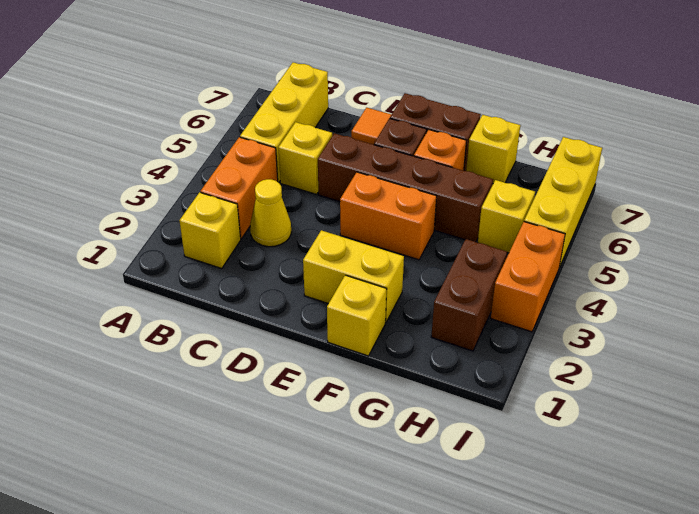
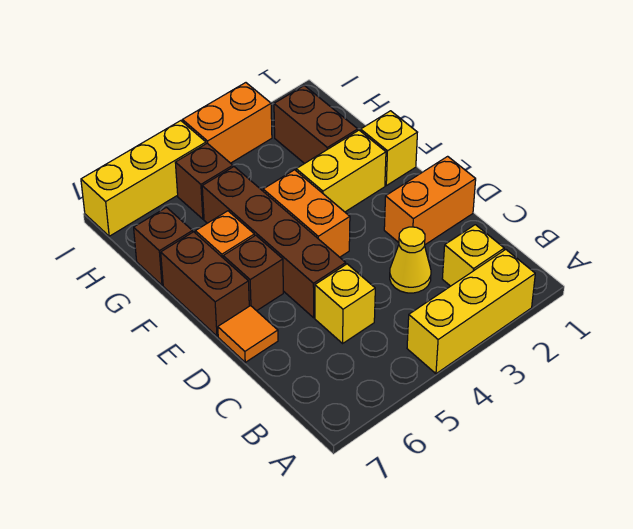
orange brick B3:B4 level 1 -> orange brick D1:D2 level 1
yellow brick B5:B7 level 1 -> yellow brick A2:A4 level 1
yellow brick E2:F2 level 1 -> yellow brick F2:F3 level 1
yellow brick G7 level 1 -> brown brick G7 level 1
brown brick H2:H3 level 1 -> brown brick G2:H2 level 1
yellow brick H5 level 1 -> brown brick H5 level 1

